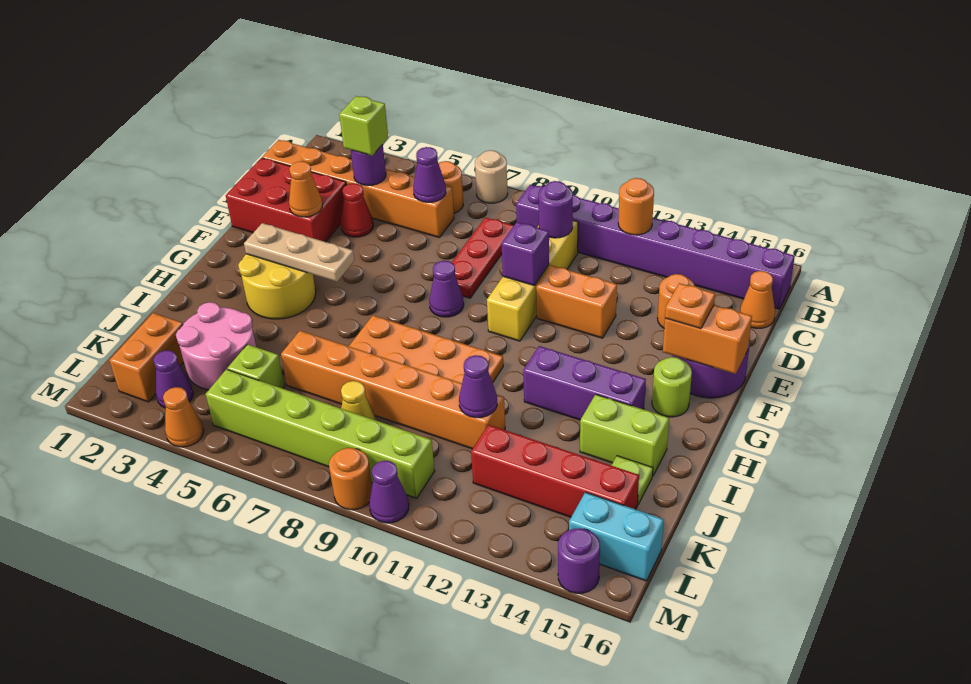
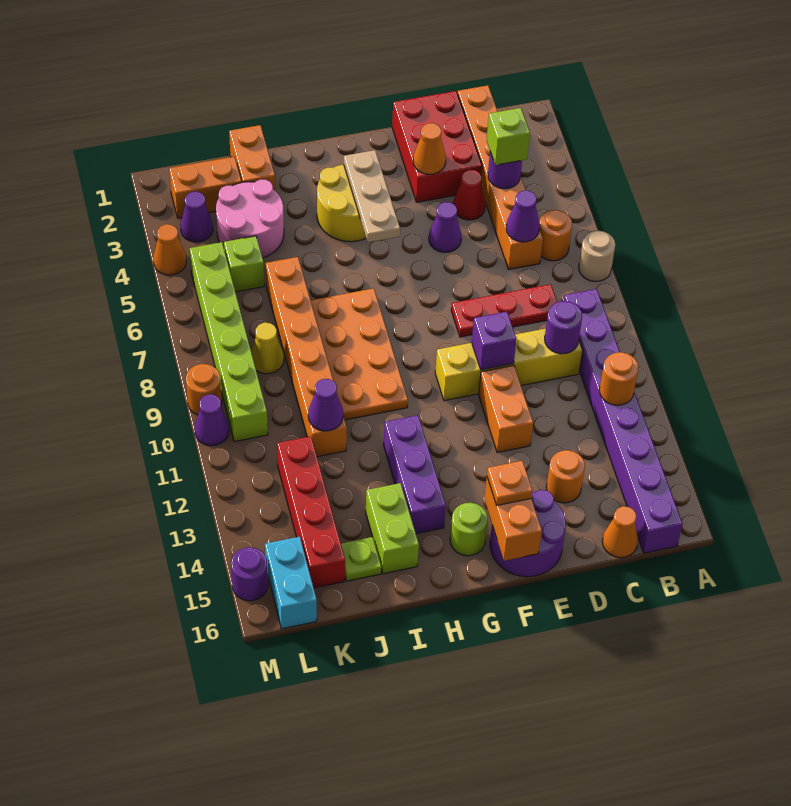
purple cone F8 level 1 -> purple cone E5 level 1
none -> orange brick J1:J2 level 1

